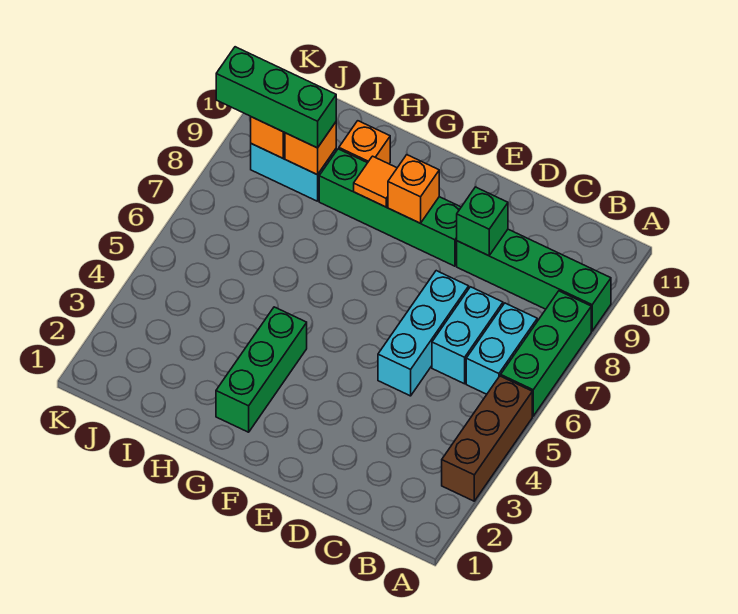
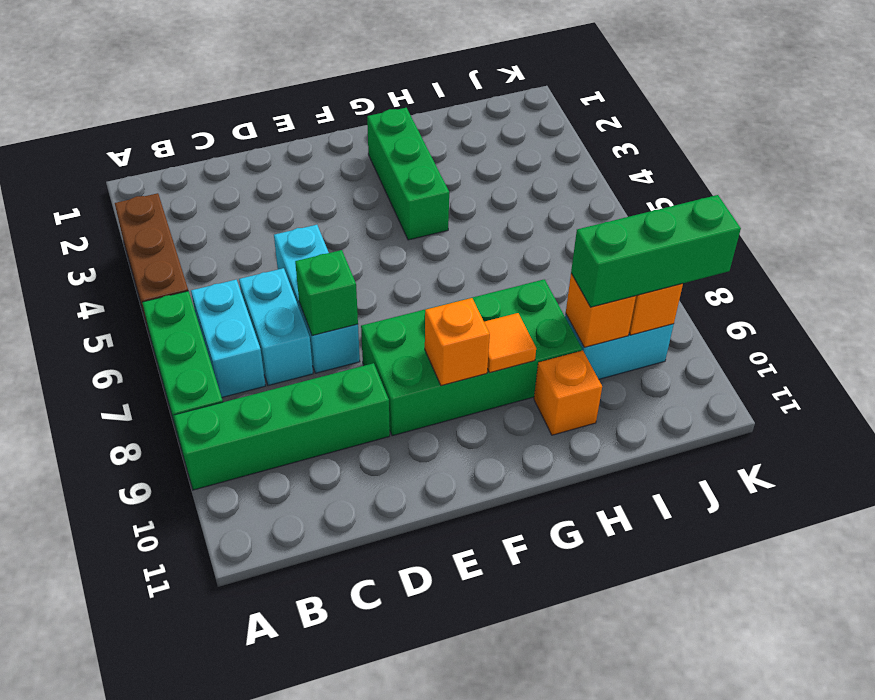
green brick D9 level 2 -> green brick D7 level 2
green brick E9:H9 level 1 -> green brick E8:H9 level 1

